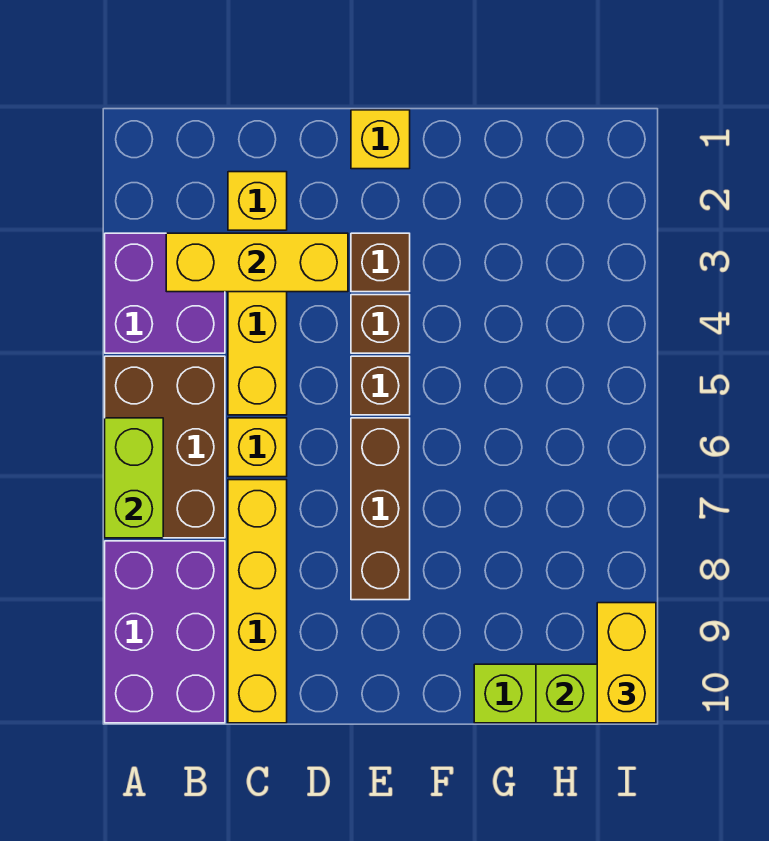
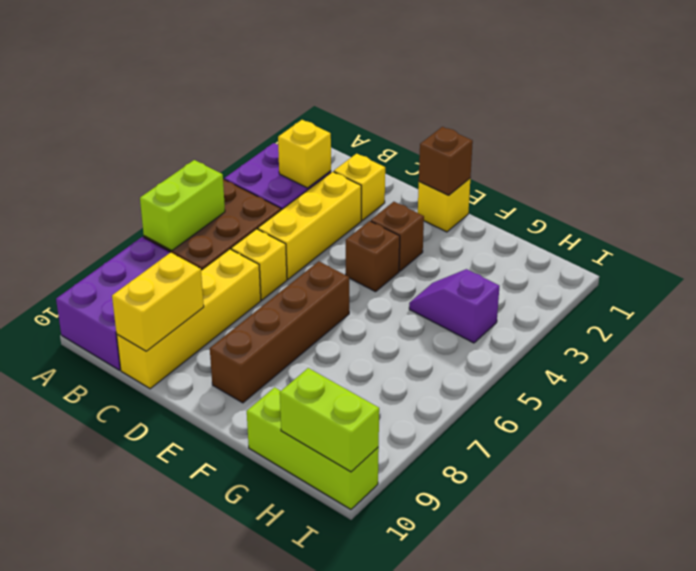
yellow brick B3:D3 level 2 -> yellow brick B3 level 2
brown brick E5 level 1 -> brown brick E1 level 2
brown brick E6:E8 level 1 -> brown brick E6:E9 level 1
none -> purple slope G4:H4 level 1 top H
yellow brick I9:I10 level 3 -> yellow brick C9:C10 level 2

